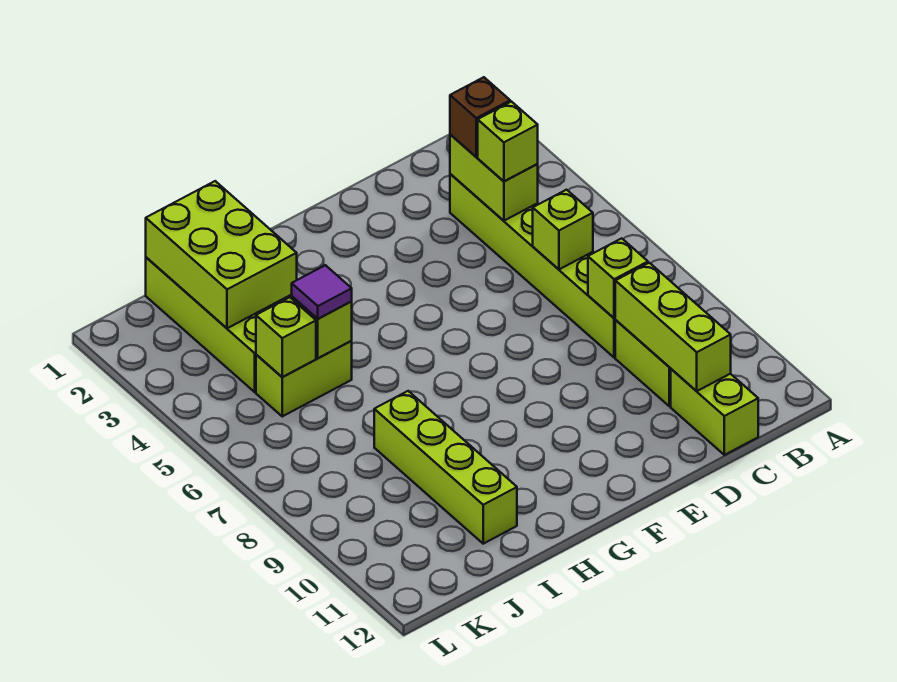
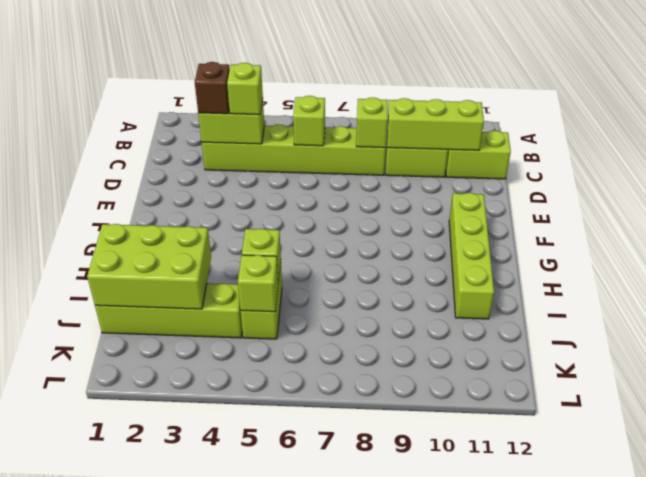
purple tile I5 level 3 -> none
lime brick I8:I11 level 1 -> lime brick F11:I11 level 1

